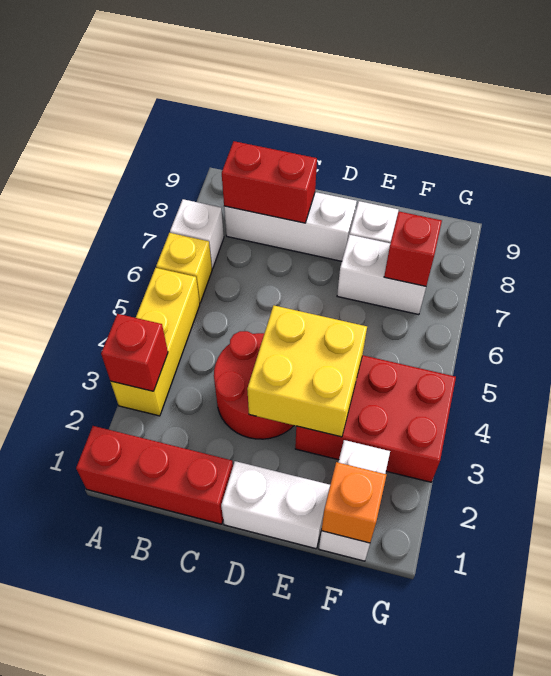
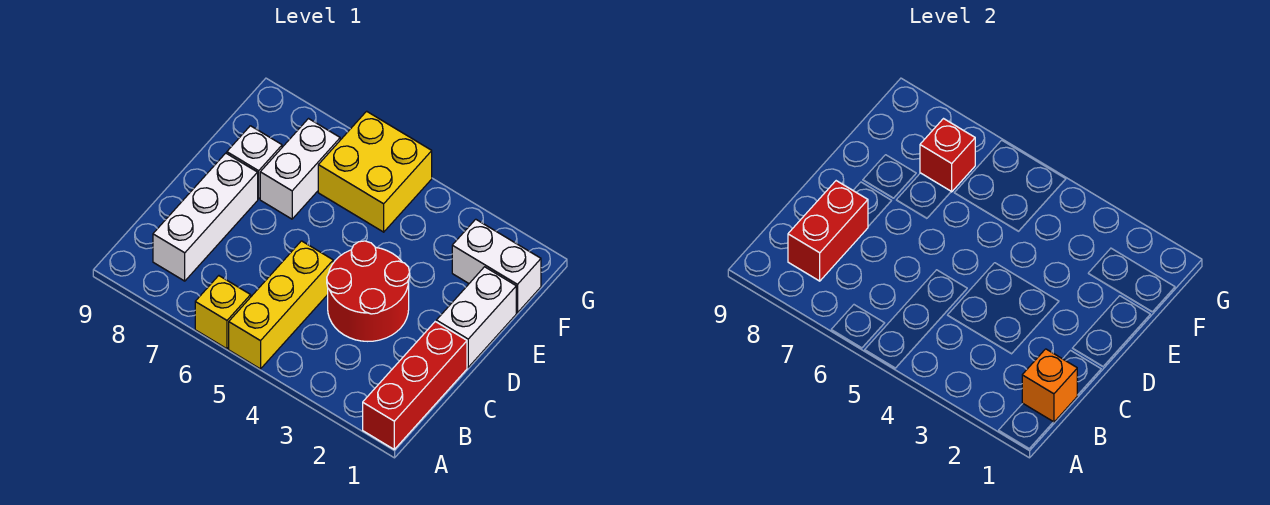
yellow brick A3:A5 level 1 -> yellow brick A5:C5 level 1
red brick A3 level 2 -> none
white brick A7 level 1 -> none
yellow brick D3:E4 level 2 -> yellow brick F5:G6 level 1
red brick E3:G4 level 1 -> none
orange brick F1 level 2 -> orange brick B1 level 2

